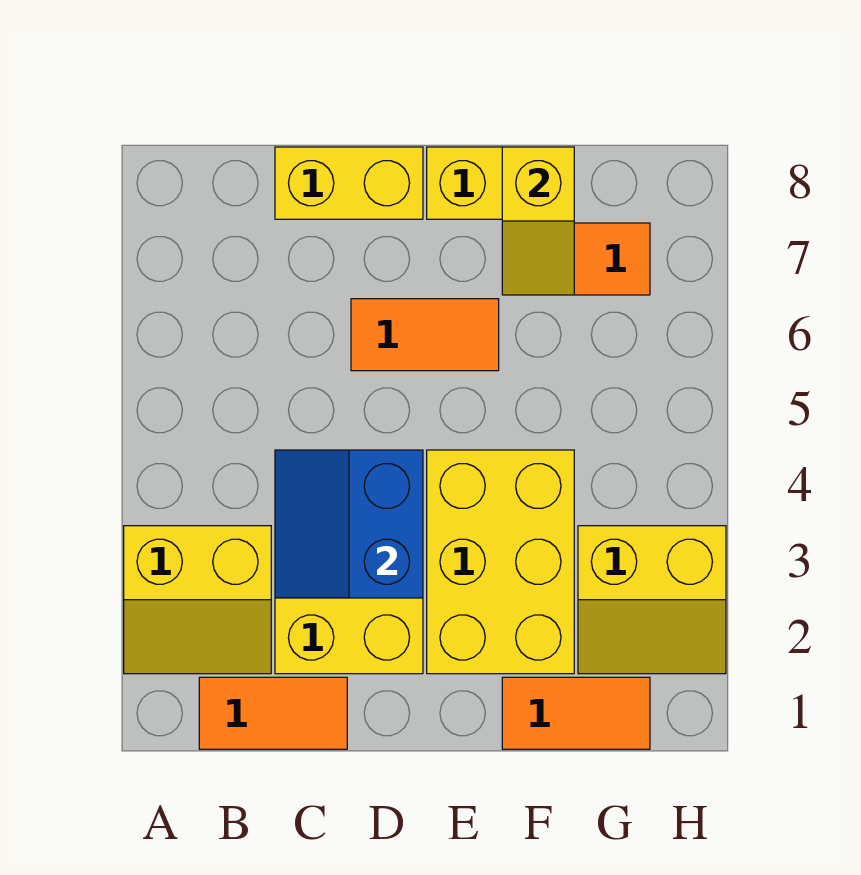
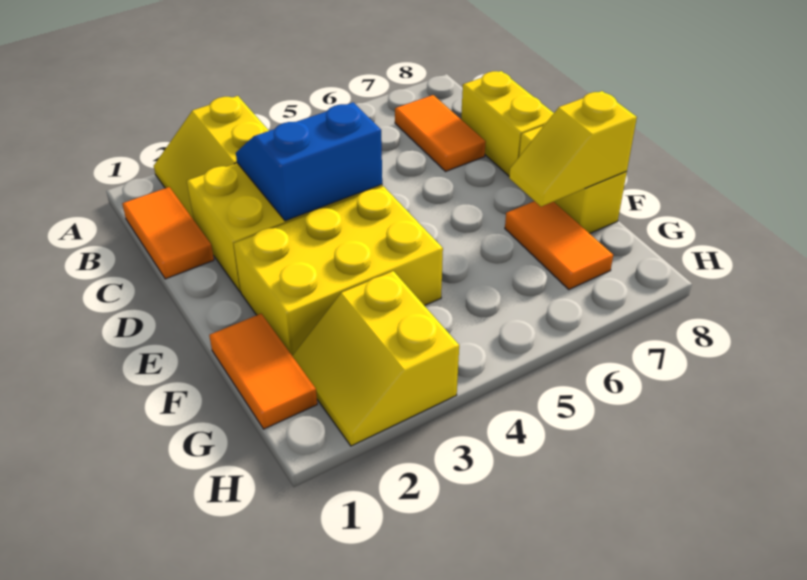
orange tile D6:E6 level 1 -> orange tile B7:C7 level 1

